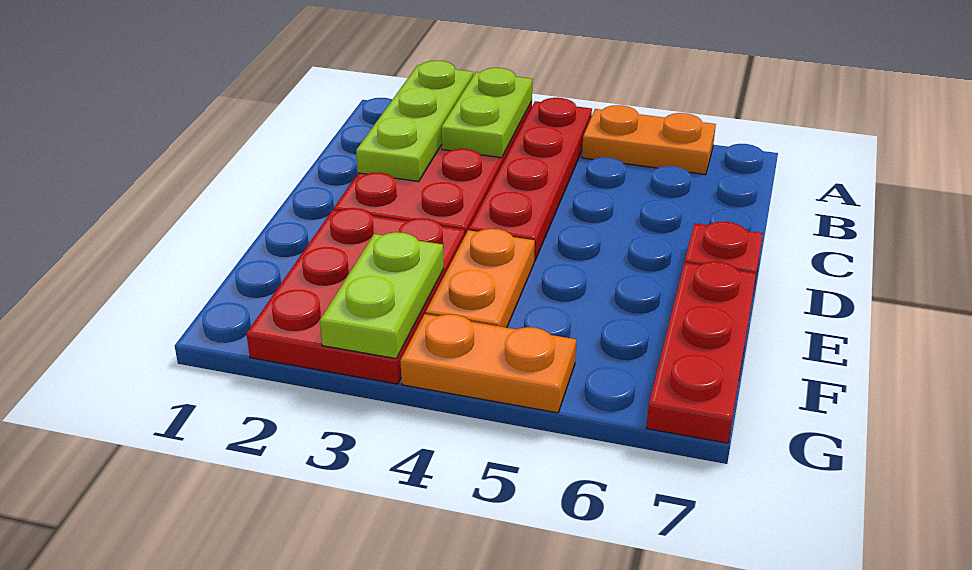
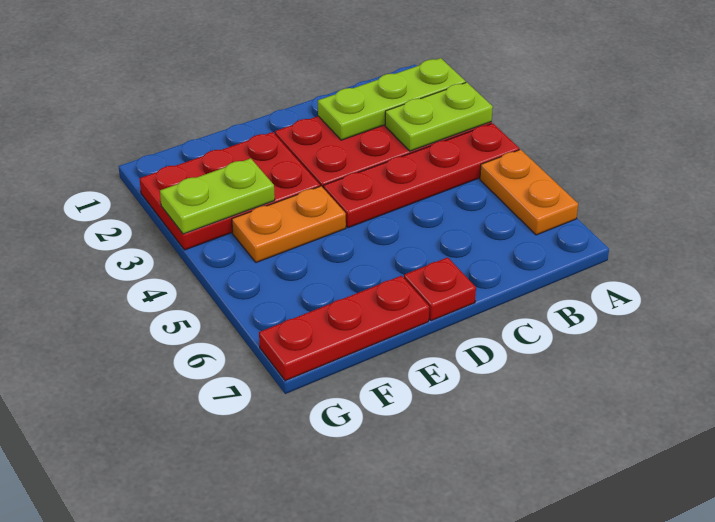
orange plate G4:G5 level 1 -> none

